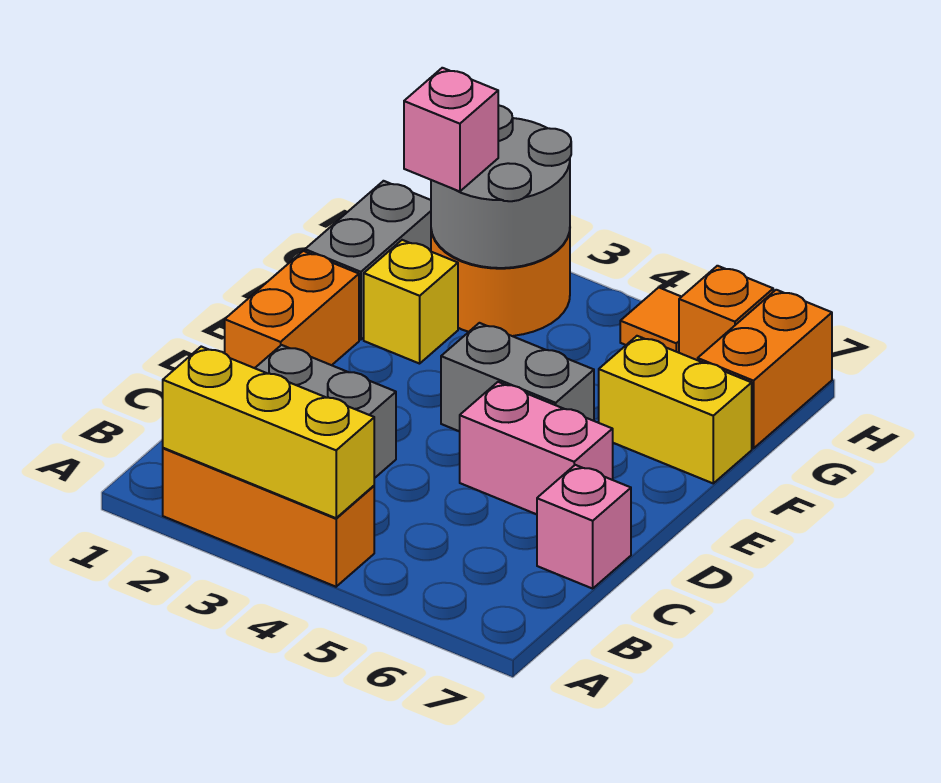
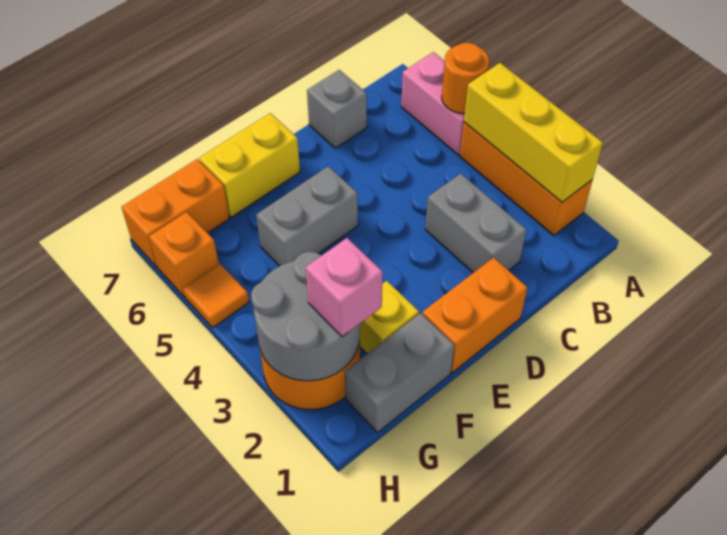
none -> orange round brick A5 level 2
pink brick C7 level 1 -> grey brick C7 level 1
pink brick D5:D6 level 1 -> pink brick A5:A6 level 1
grey brick E4:E5 level 1 -> grey brick E5:F5 level 1
yellow brick F6:F7 level 1 -> yellow brick E7:F7 level 1

